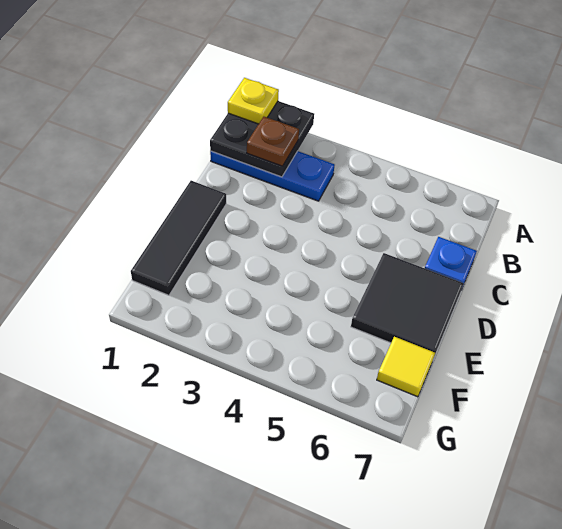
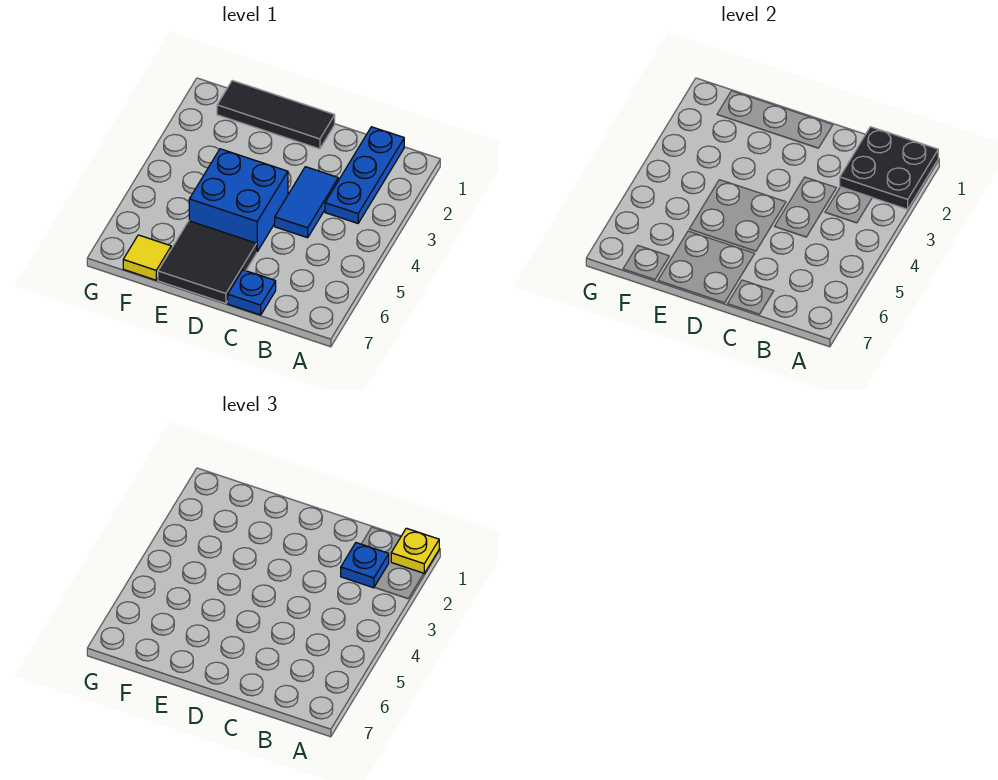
brown plate B2 level 3 -> blue plate B2 level 3
none -> blue tile C3:C4 level 1
none -> blue brick D4:E5 level 1

